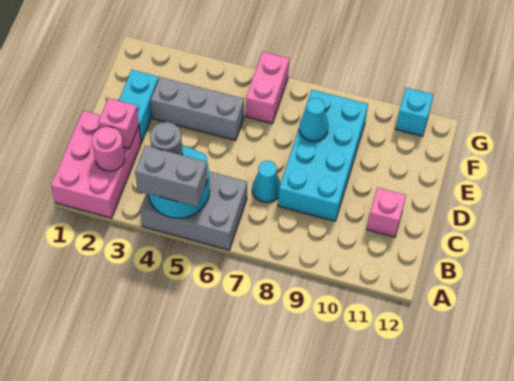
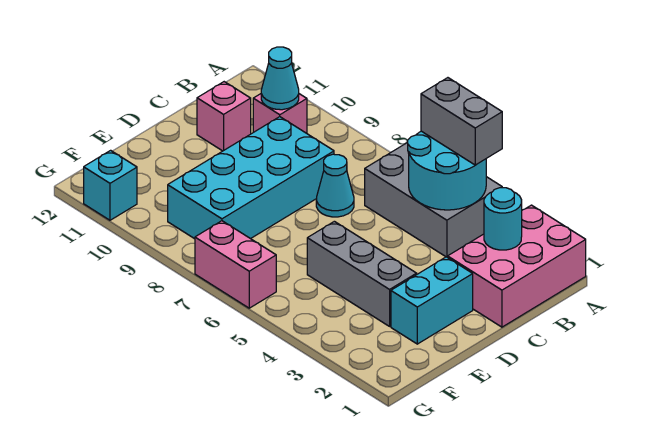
pink round brick B2 level 2 -> cyan round brick B2 level 2
grey round brick B4 level 3 -> none
pink brick C2 level 2 -> pink brick B10 level 1
cyan cone E8 level 2 -> cyan cone B10 level 2
pink brick F6:G6 level 1 -> pink brick G6:G7 level 1

